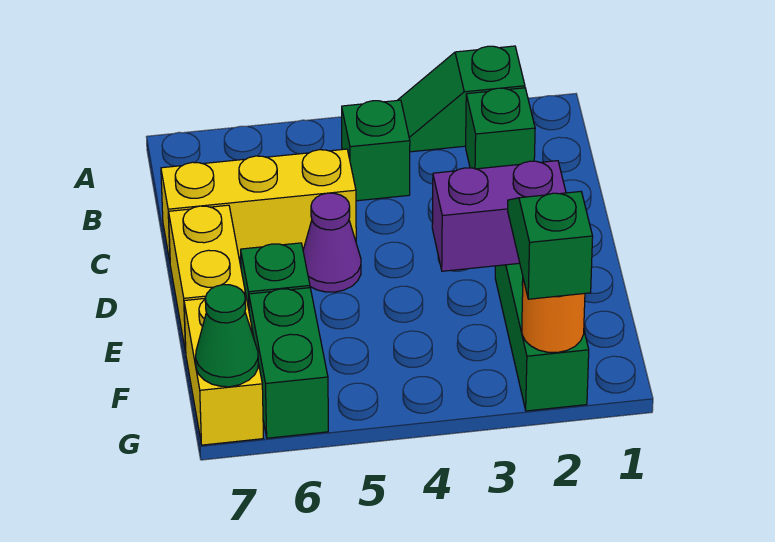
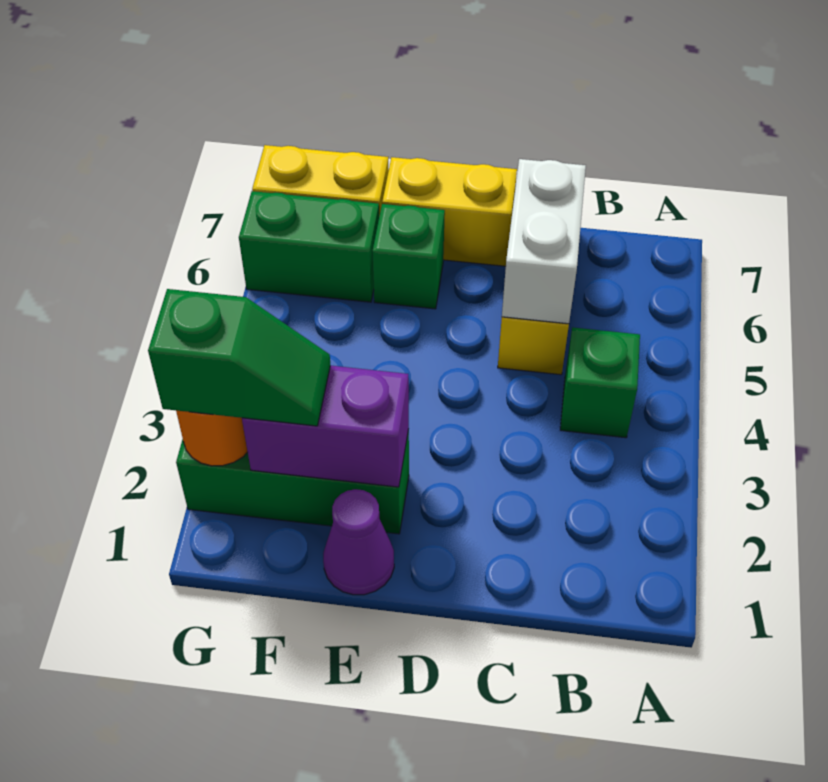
green slope A2:A3 level 1 top 2 -> none
green brick B2 level 1 -> none
none -> white brick C5:C6 level 2
purple cone D5 level 1 -> purple cone E1 level 1
purple brick E2:E3 level 2 -> purple brick E2:F2 level 2
green cone G7 level 2 -> none

